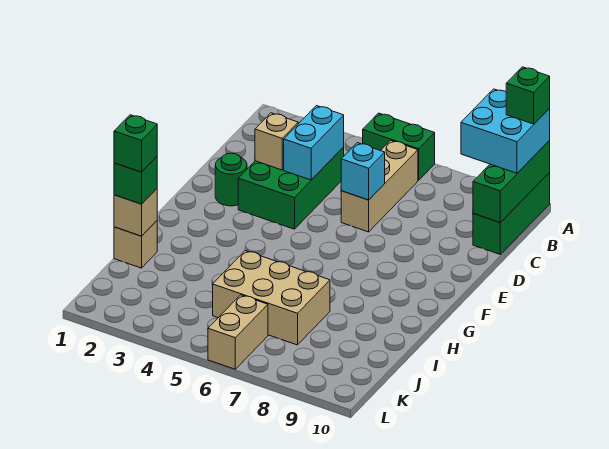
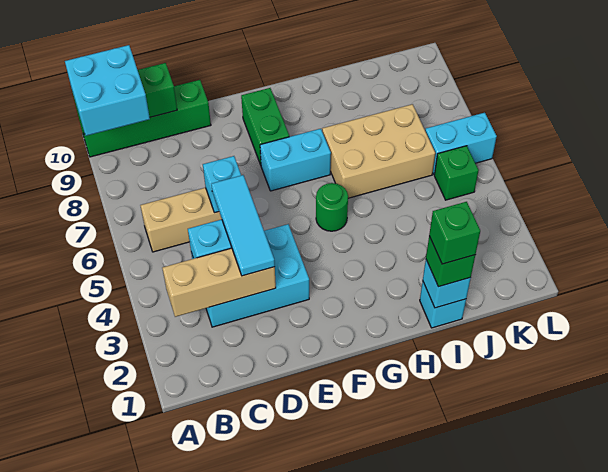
green brick A5:A6 level 1 -> green brick F8:F9 level 1
green brick A10:C10 level 1 -> green brick A10:D10 level 1
green brick A10 level 4 -> green brick K5 level 1
green brick C3:E4 level 1 -> cyan brick C3:E4 level 1
tan brick D3 level 2 -> tan brick B3:D3 level 2
none -> cyan tile D3:D5 level 3
green round brick E2 level 1 -> green round brick G5 level 1
none -> cyan brick F7:G7 level 1
tan brick I1 level 1 -> cyan brick I1 level 1
tan brick I1 level 2 -> cyan brick I1 level 2
tan brick I5:J7 level 1 -> tan brick H6:J7 level 1
tan brick K6:L6 level 1 -> cyan brick K6:L6 level 1

